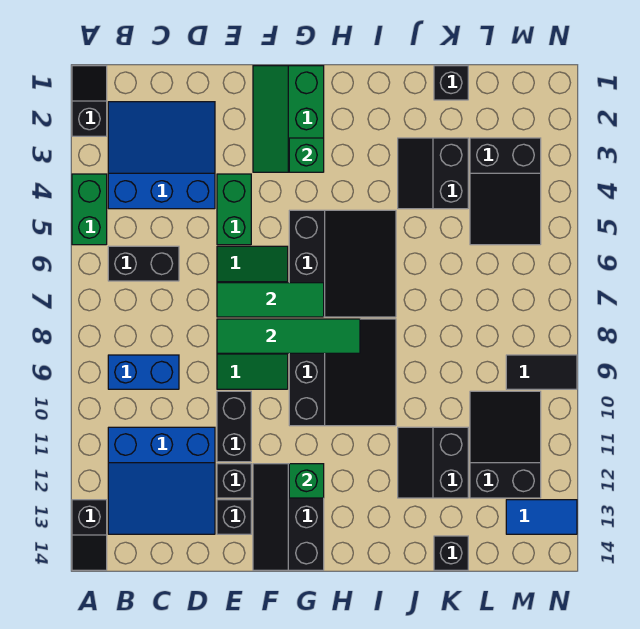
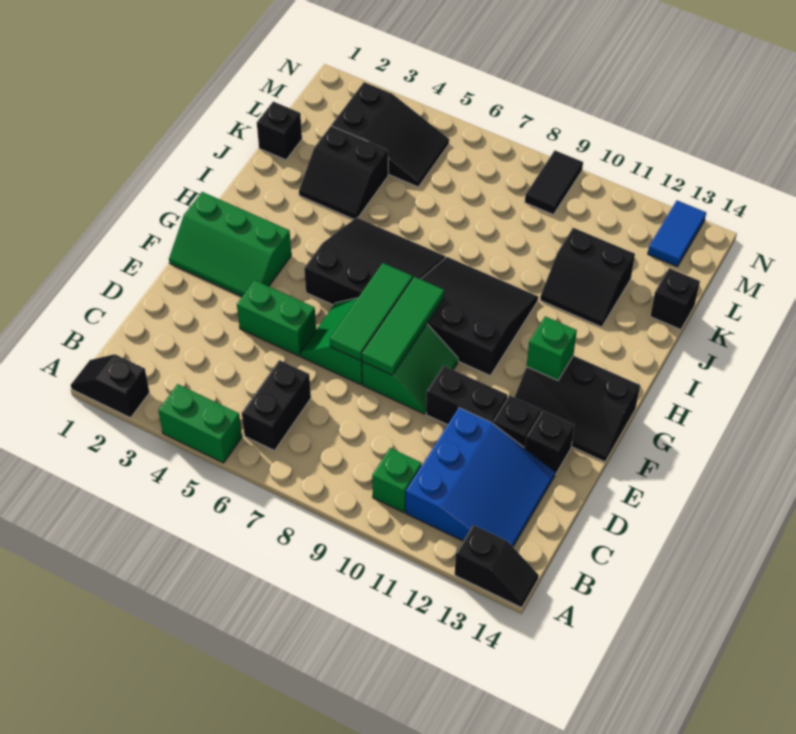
blue slope B2:D4 level 1 top 4 -> none
blue brick B9:C9 level 1 -> none
green tile E8:H8 level 2 -> green tile E8:G8 level 2
green brick G3 level 2 -> green brick B10 level 1
black slope L10:M12 level 1 top 12 -> none

